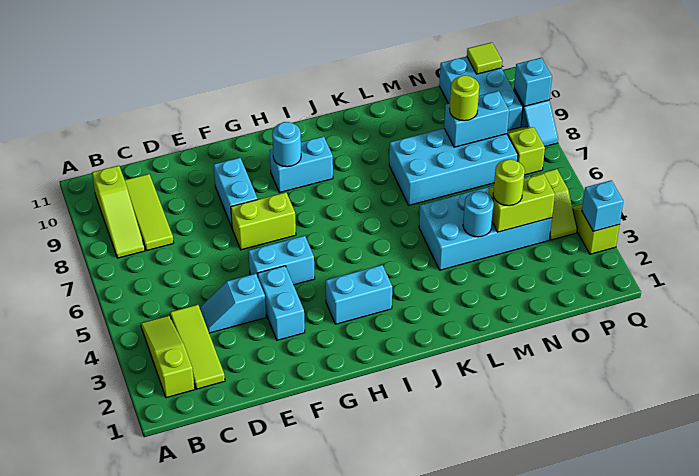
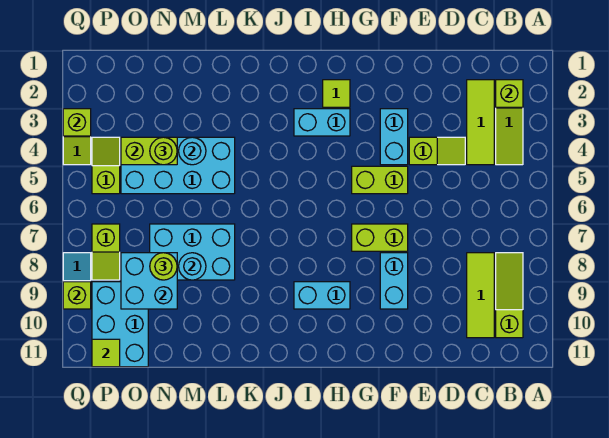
none -> lime brick B2 level 2
cyan slope D4:E4 level 1 top E -> lime slope D4:E4 level 1 top E
cyan brick F5:G5 level 1 -> lime brick F5:G5 level 1
none -> lime tile H2 level 1
cyan round brick H9 level 2 -> cyan round brick M8 level 2
cyan brick L7:O8 level 1 -> cyan brick L7:N8 level 1
cyan brick N8:O8 level 2 -> cyan brick N8:O9 level 2
cyan brick Q3 level 2 -> lime brick Q3 level 2
cyan brick Q9 level 2 -> lime brick Q9 level 2

